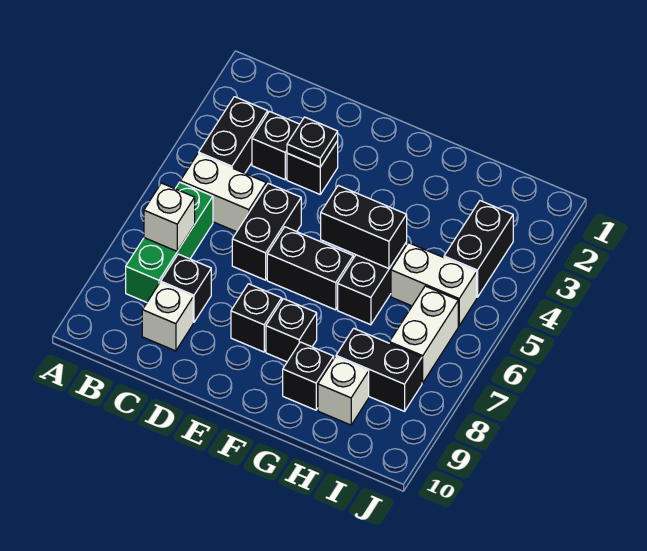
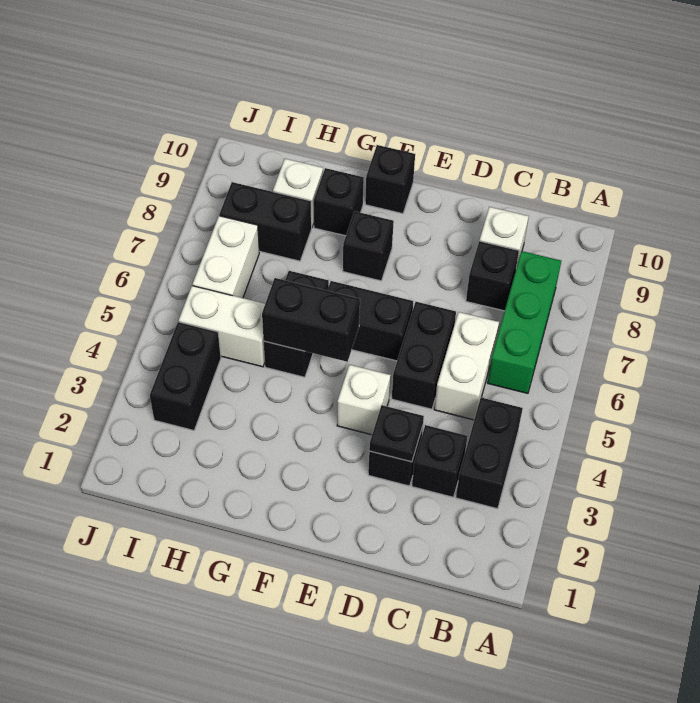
white brick B5:C5 level 1 -> white brick C5:C6 level 1
white brick B7 level 2 -> white brick E4 level 1
black brick E8 level 1 -> black brick F10 level 1

